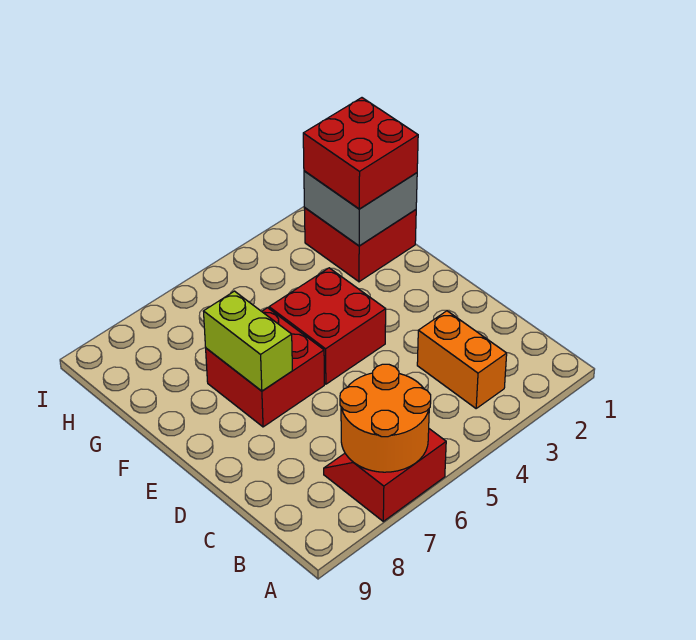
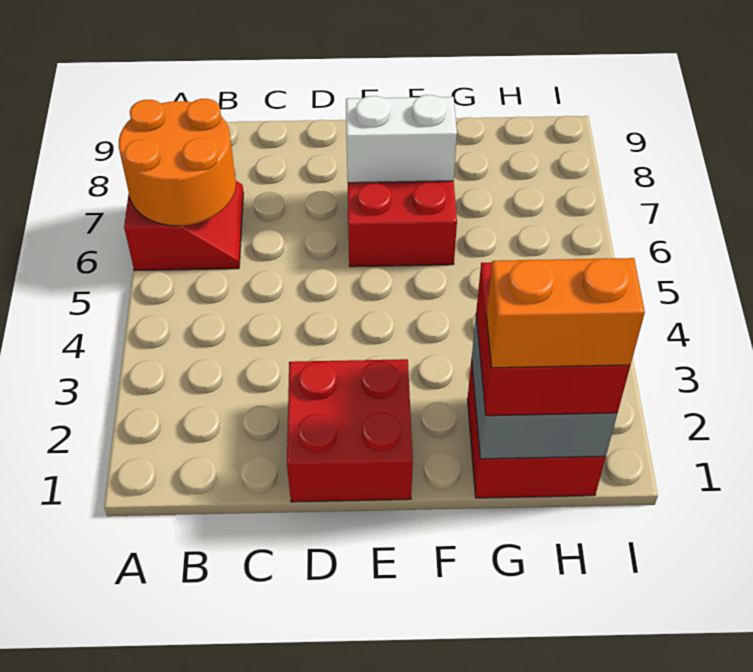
orange brick B3:C3 level 1 -> orange brick G1:H1 level 4
red brick E4:F5 level 1 -> red brick D1:E2 level 1
lime brick E7:F7 level 2 -> white brick E7:F7 level 2

